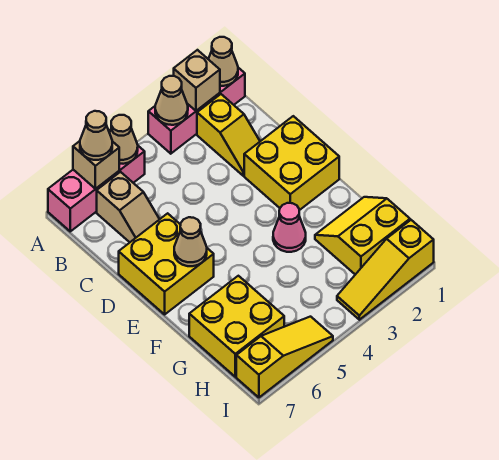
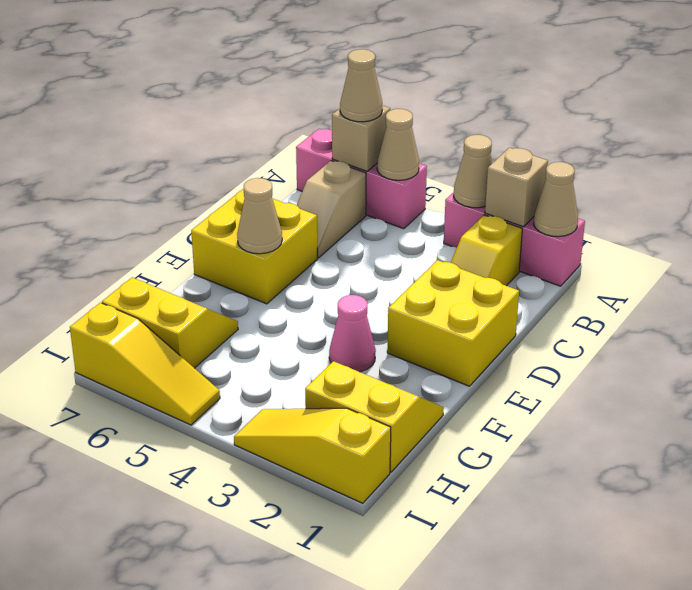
yellow brick G6:H7 level 1 -> yellow slope G6:H7 level 1 top H

